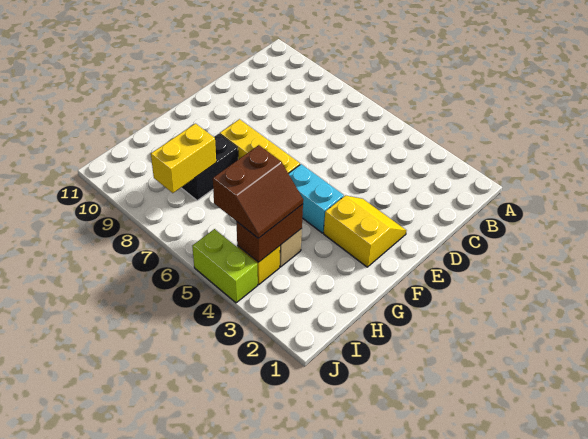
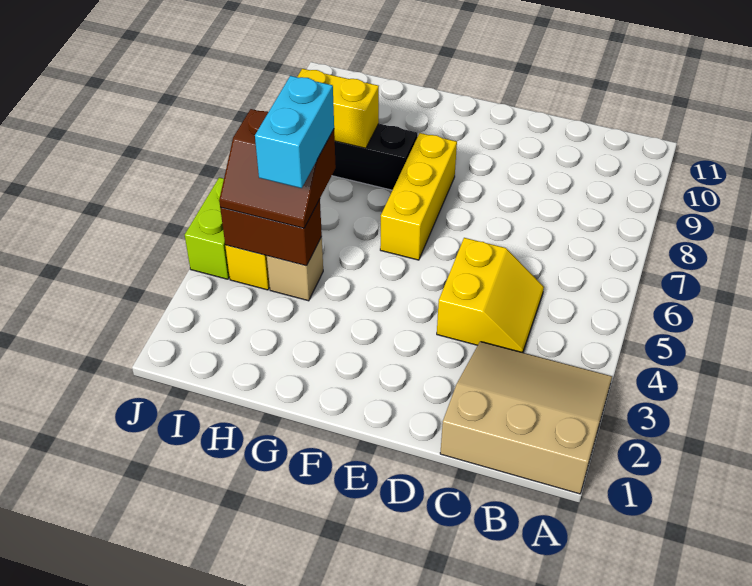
none -> tan slope A1:C3 level 1 top 1
yellow slope E2:F3 level 1 top F -> yellow slope C4:D5 level 1 top D
cyan brick F4:F5 level 1 -> cyan brick H4:H5 level 4

